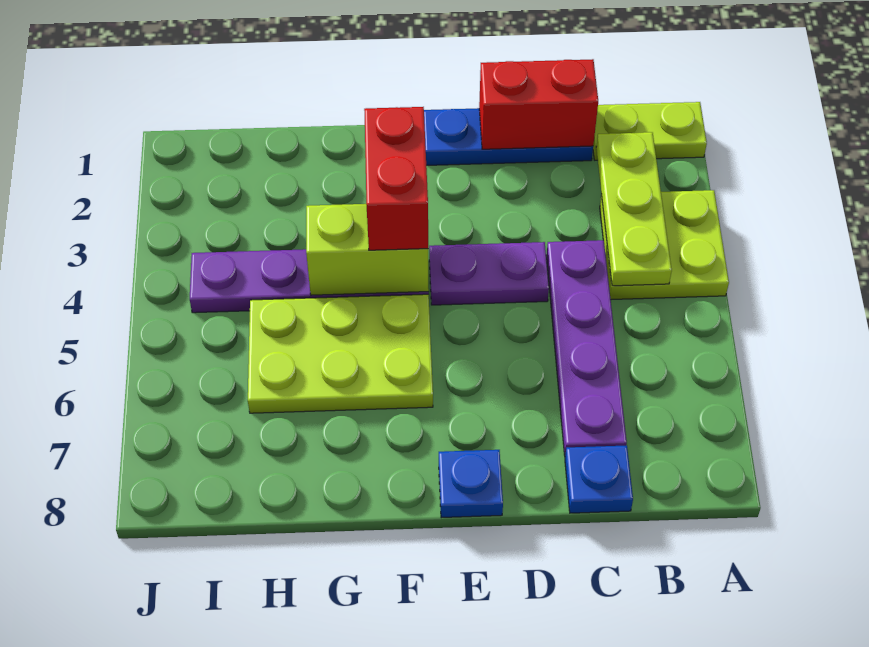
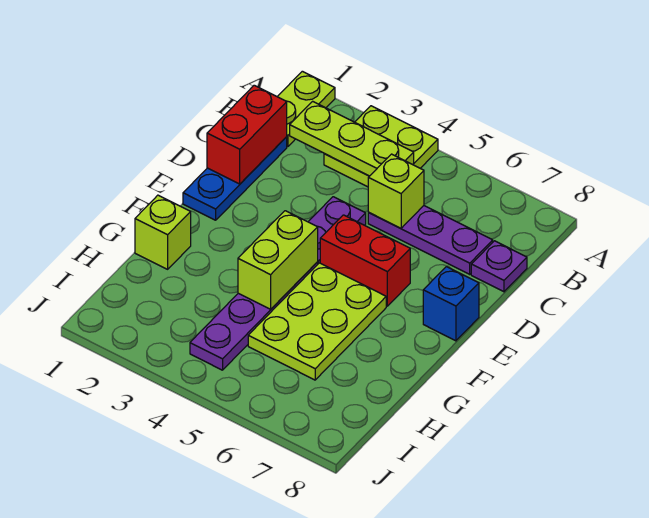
purple plate C4:C7 level 1 -> purple plate C5:C7 level 1
none -> lime brick C5 level 2
blue plate C8 level 1 -> purple plate C8 level 1
blue plate E8 level 1 -> blue brick E8 level 1
red brick F3:F4 level 3 -> red brick E5:E6 level 1
none -> lime brick G1 level 1

